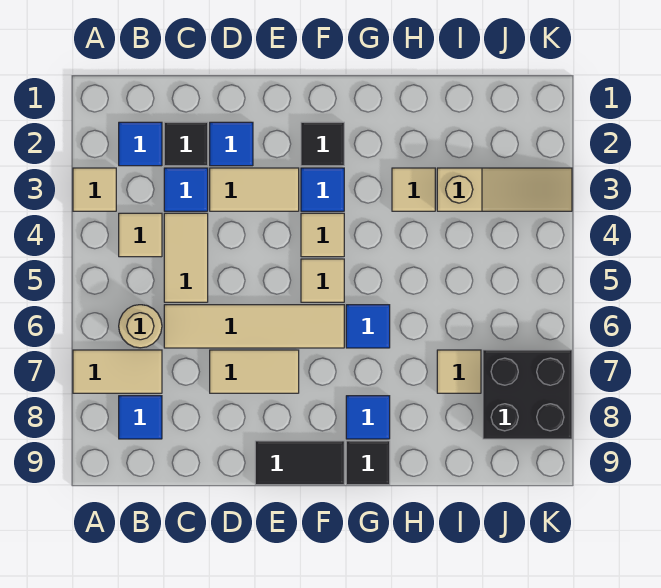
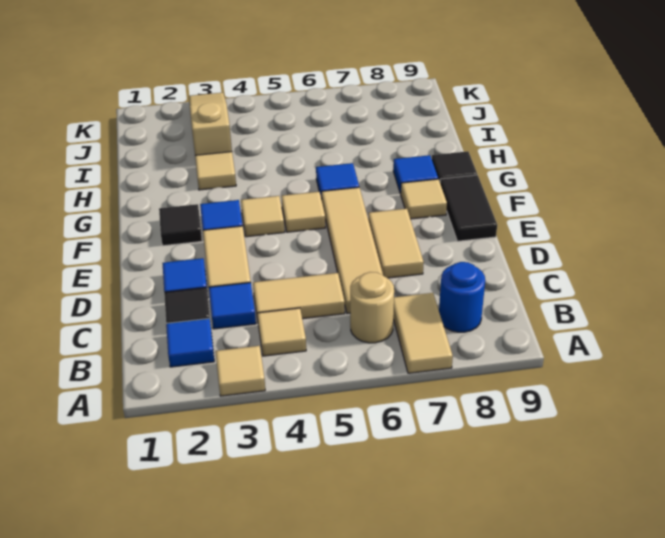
blue tile B8 level 1 -> blue round brick B8 level 1
tan tile I7 level 1 -> tan tile F8 level 1
black brick J7:K8 level 1 -> none

